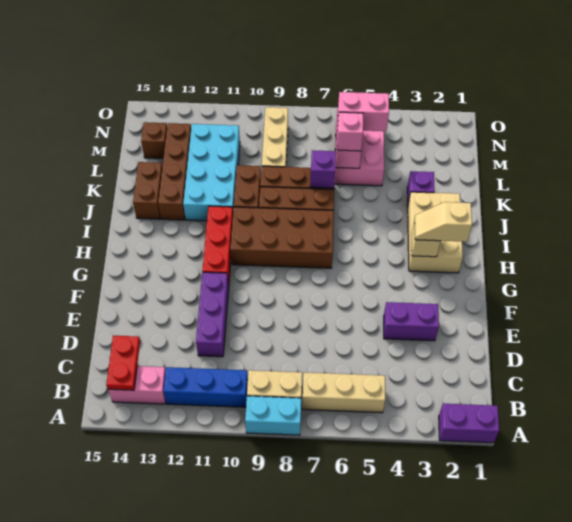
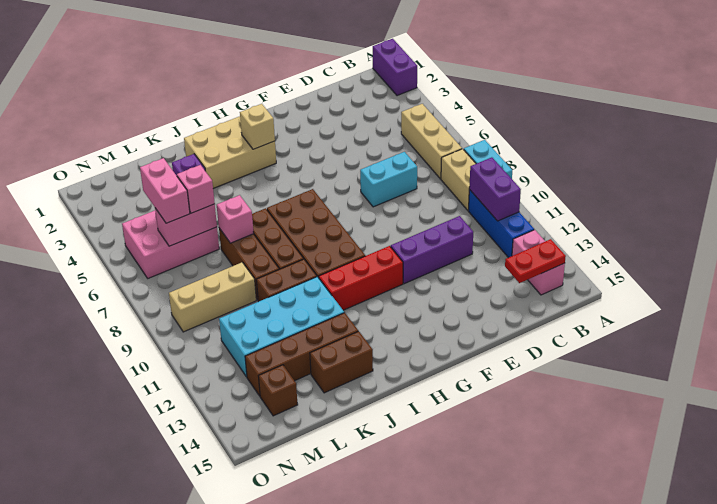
none -> cyan brick D7:E7 level 1
purple brick E3:E4 level 1 -> purple brick B10:B11 level 2
tan slope H2:H3 level 3 top 2 -> none
purple brick K7 level 2 -> pink brick K7 level 2

